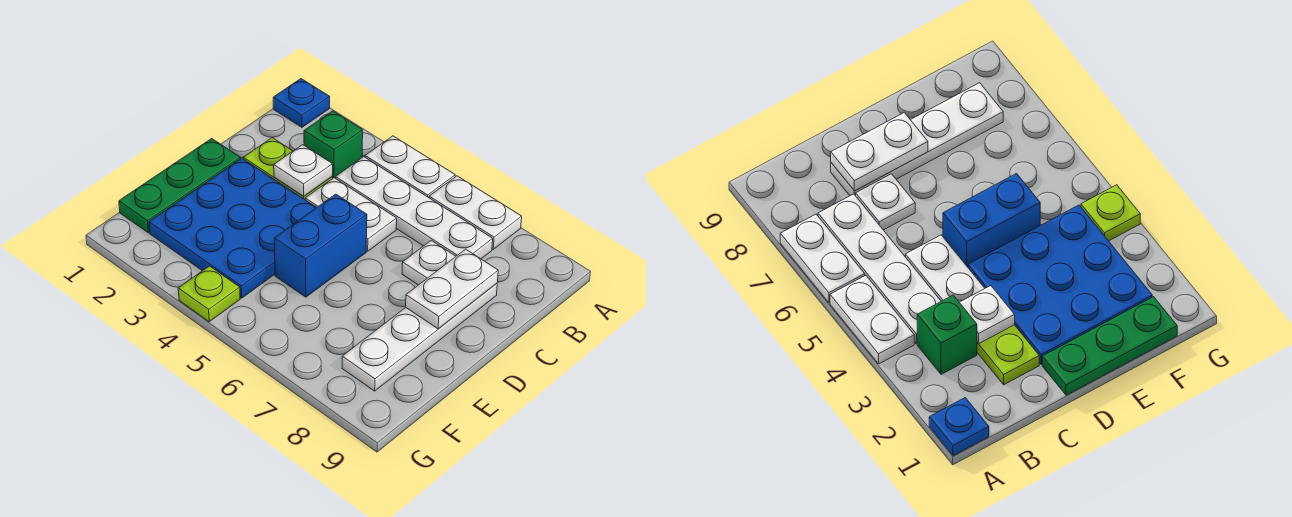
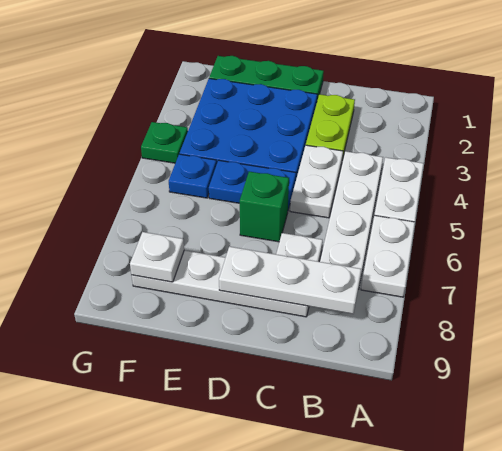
blue plate A1 level 1 -> blue plate F5 level 1
green brick B3 level 1 -> green brick D6 level 1
white plate C3 level 2 -> white plate F8 level 2
white plate C8:D8 level 2 -> white plate B8:D8 level 2
blue brick D5:E5 level 1 -> blue plate D5:E5 level 1
lime plate G4 level 1 -> green plate G4 level 1

